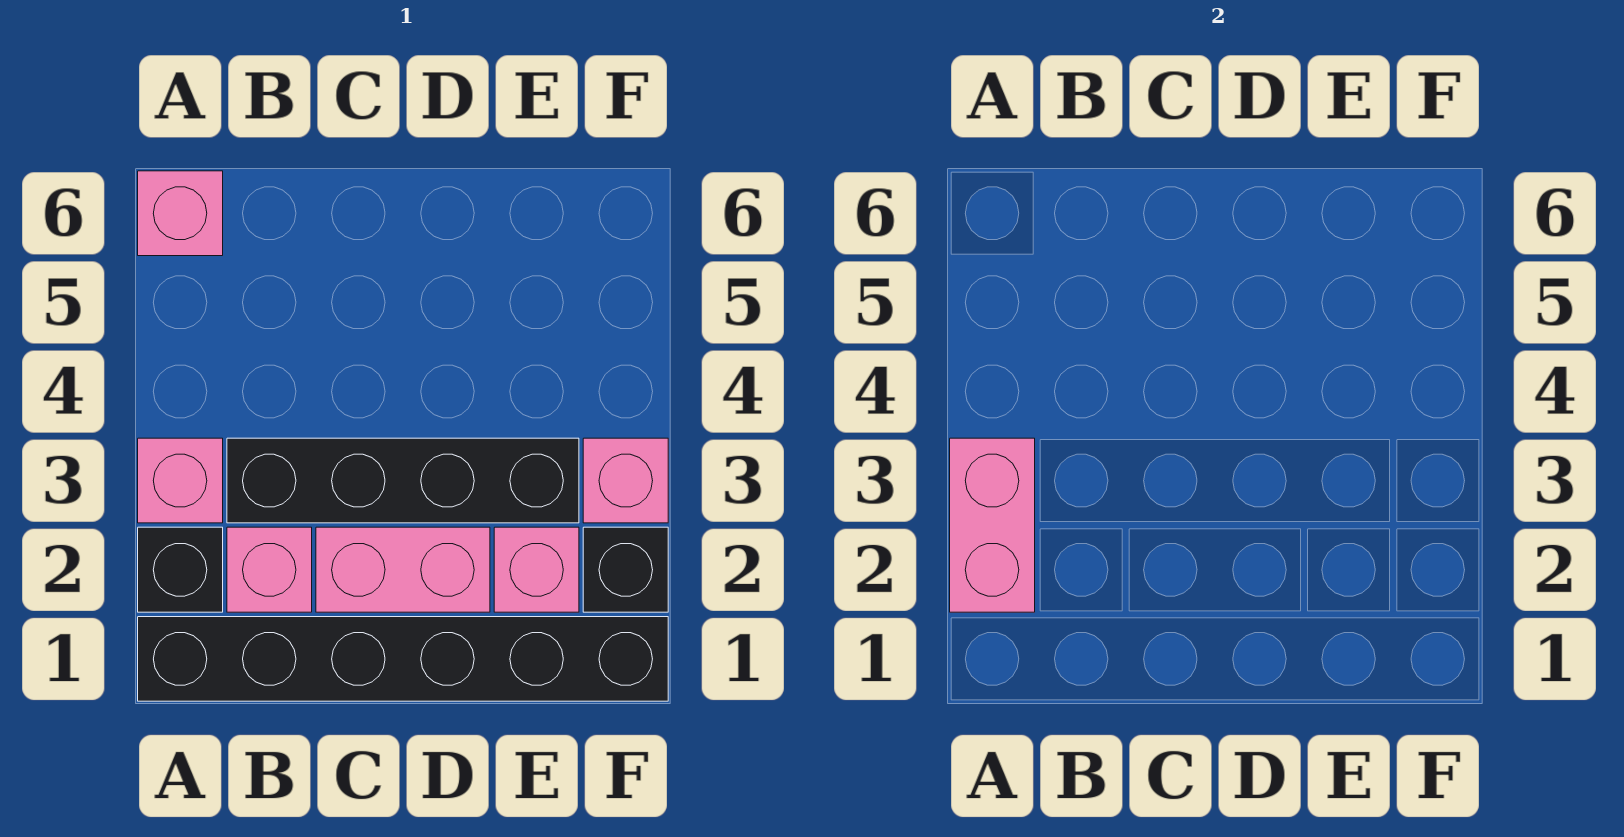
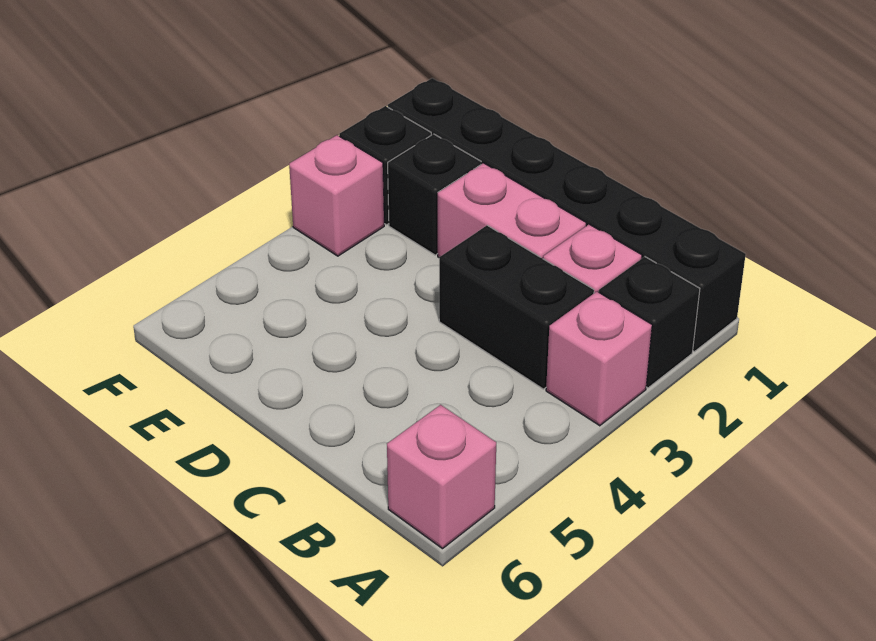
pink brick A2:A3 level 2 -> none
black brick B3:E3 level 1 -> black brick B3:C3 level 1
pink brick E2 level 1 -> black brick E2 level 1

